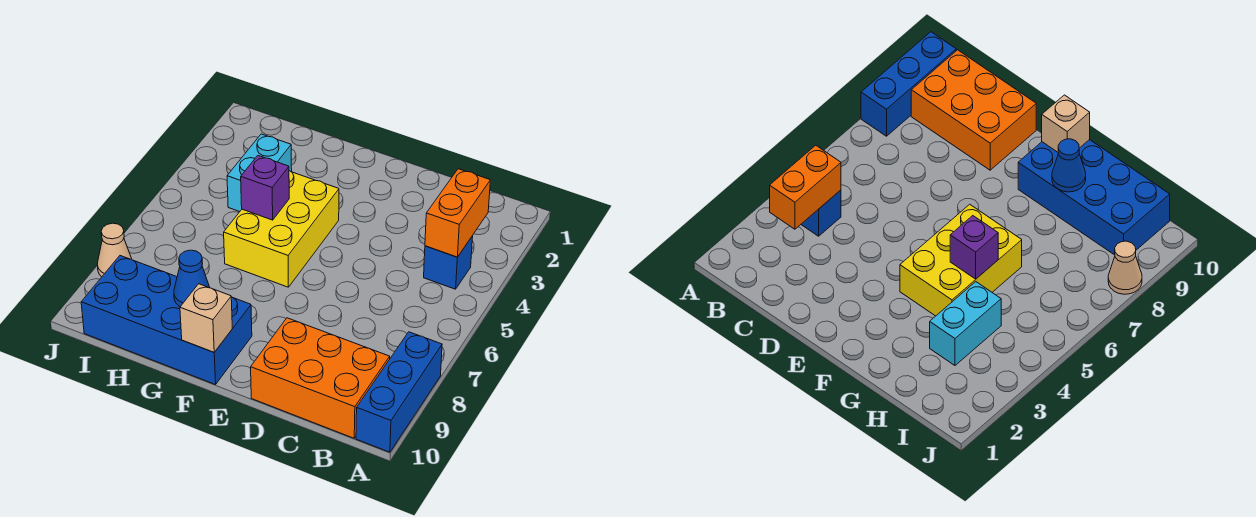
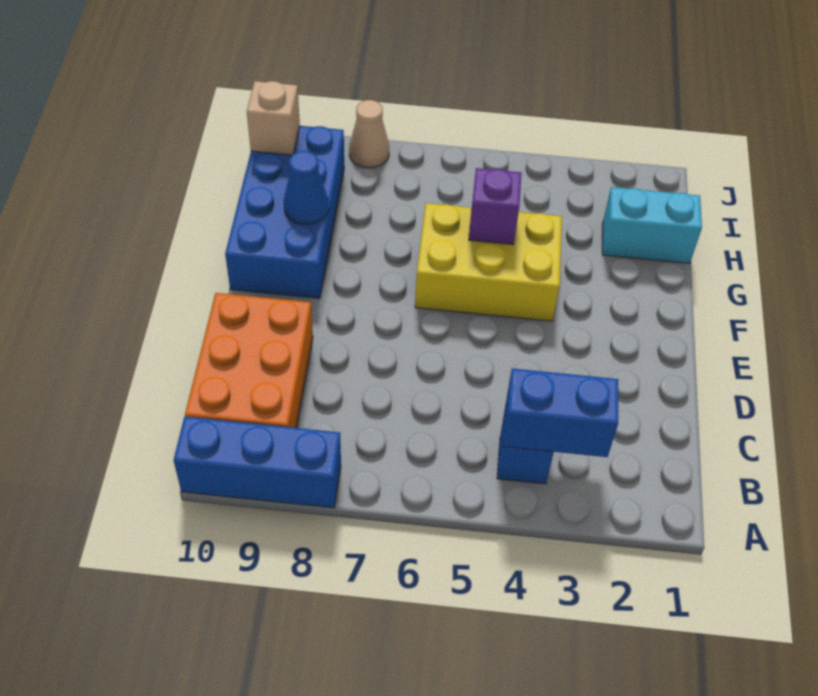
orange brick B3:B4 level 2 -> blue brick B3:B4 level 2
tan brick F10 level 2 -> tan brick I10 level 2
cyan brick H3:H4 level 1 -> cyan brick H1:H2 level 1

